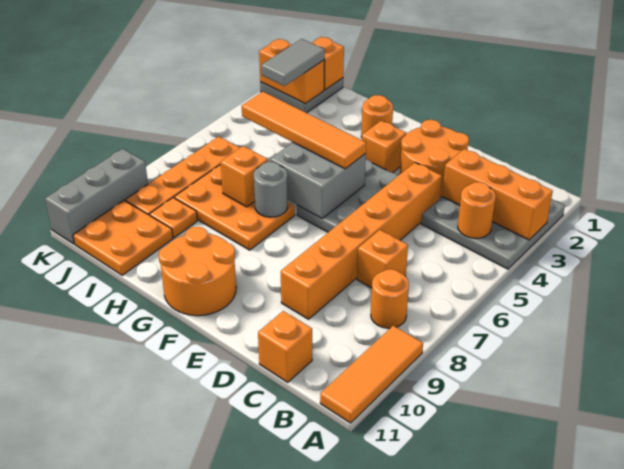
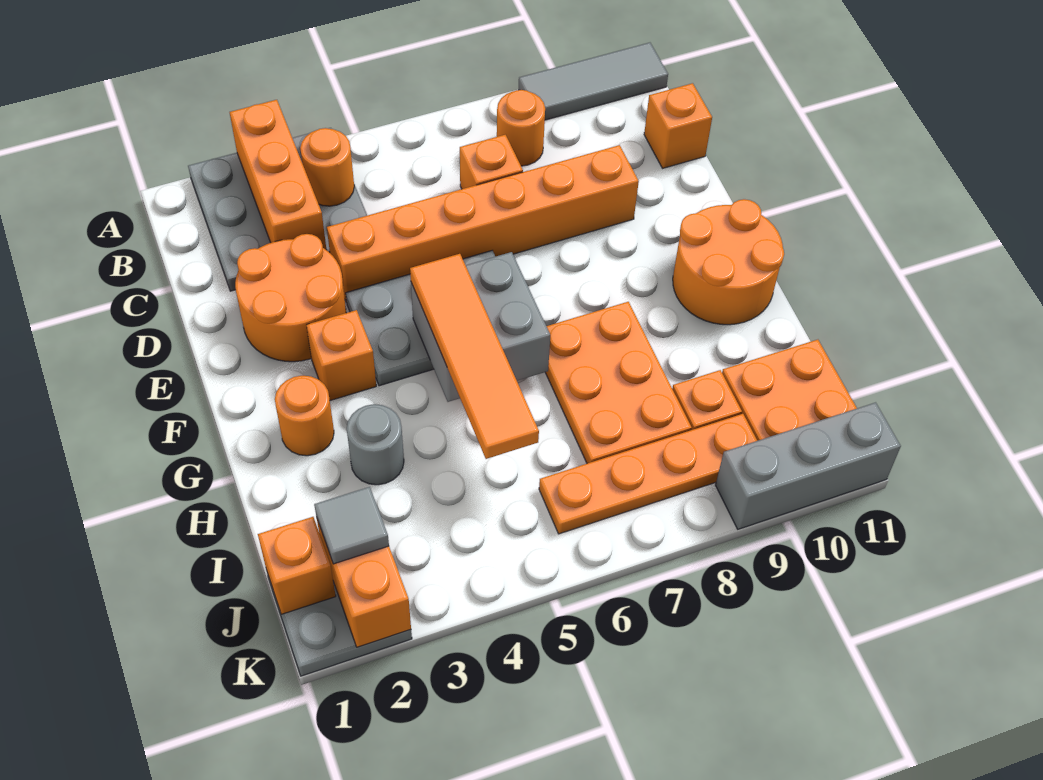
orange tile A9:A11 level 1 -> grey tile A9:A11 level 1
grey round brick G7 level 2 -> grey round brick H3 level 1
orange brick H7 level 2 -> none
grey tile J2:J3 level 3 -> grey tile J2 level 3

